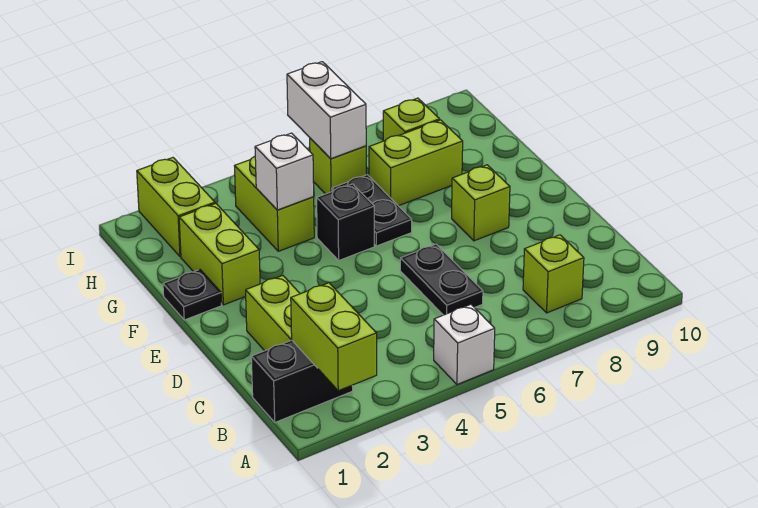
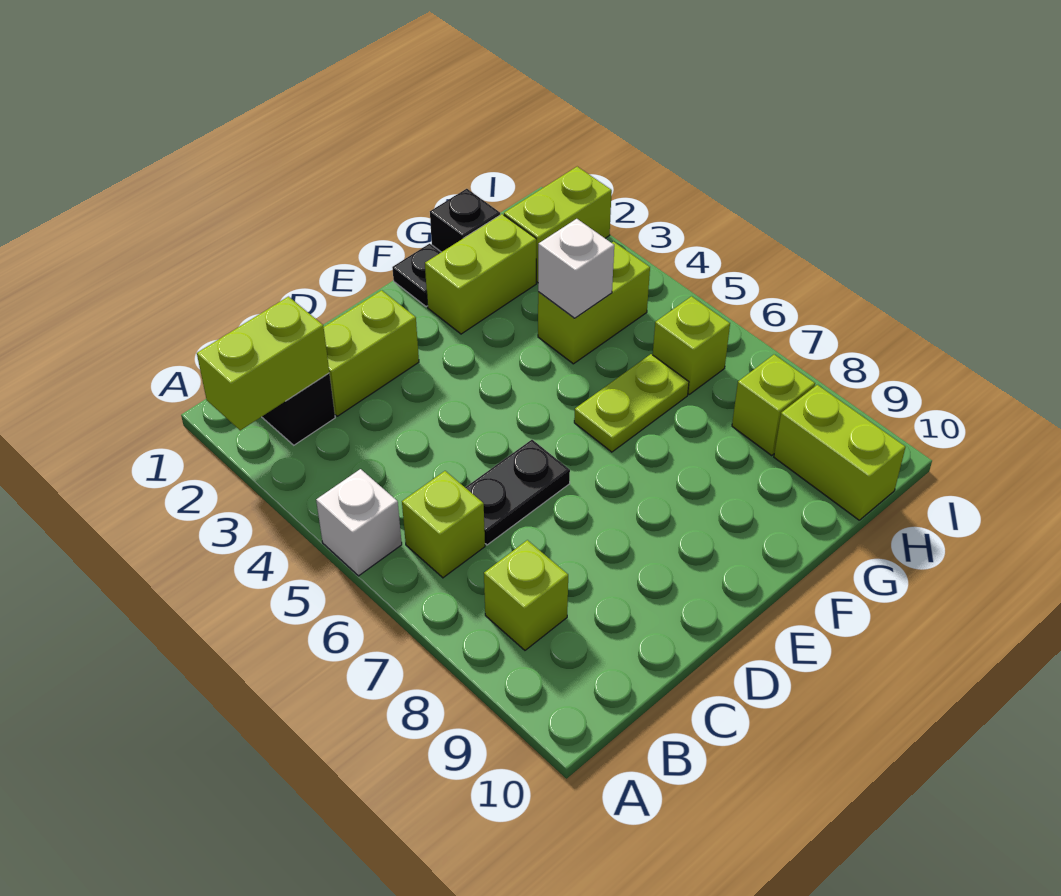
lime brick E8 level 1 -> lime brick B6 level 1
black brick F5 level 1 -> black brick G1 level 1
black plate F6:G6 level 1 -> lime plate F6:G6 level 1
lime brick G7:G8 level 1 -> lime brick H9:H10 level 1
white brick H6:I6 level 2 -> none

